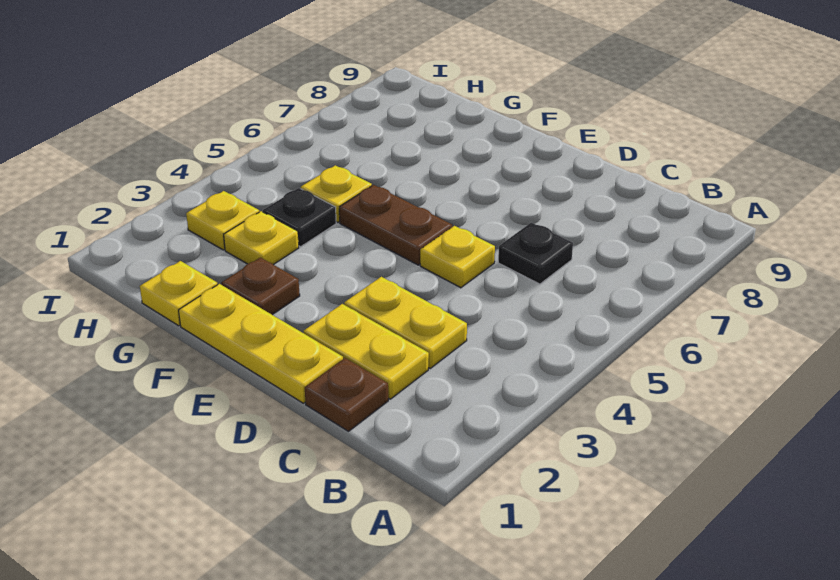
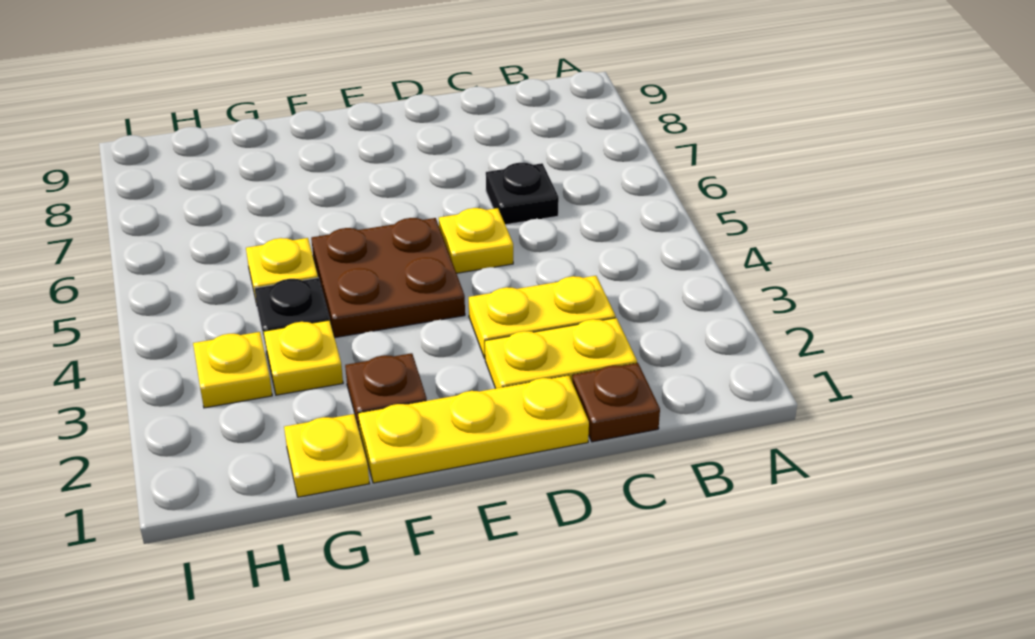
brown plate E5:F5 level 1 -> brown plate E4:F5 level 1

